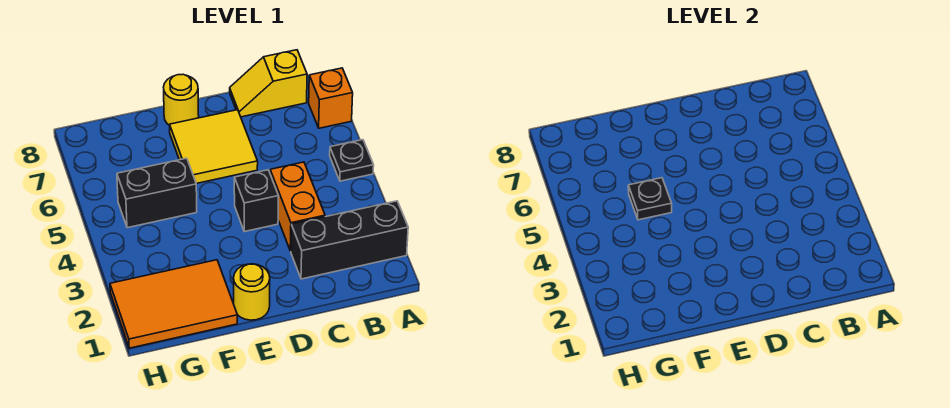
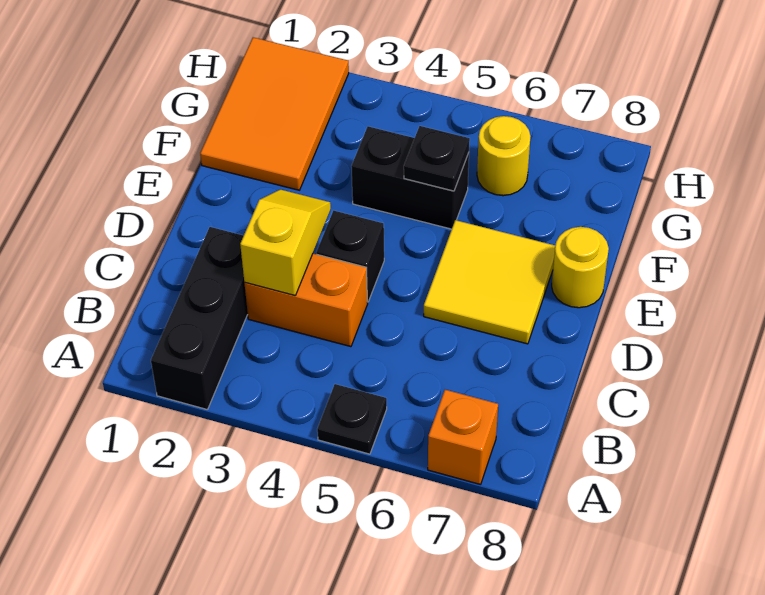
yellow slope B8:C8 level 1 top B -> yellow slope C3:D3 level 2 top C
yellow round brick E1 level 1 -> yellow round brick G6 level 1
black brick F5:G5 level 1 -> black brick F4:F5 level 1

